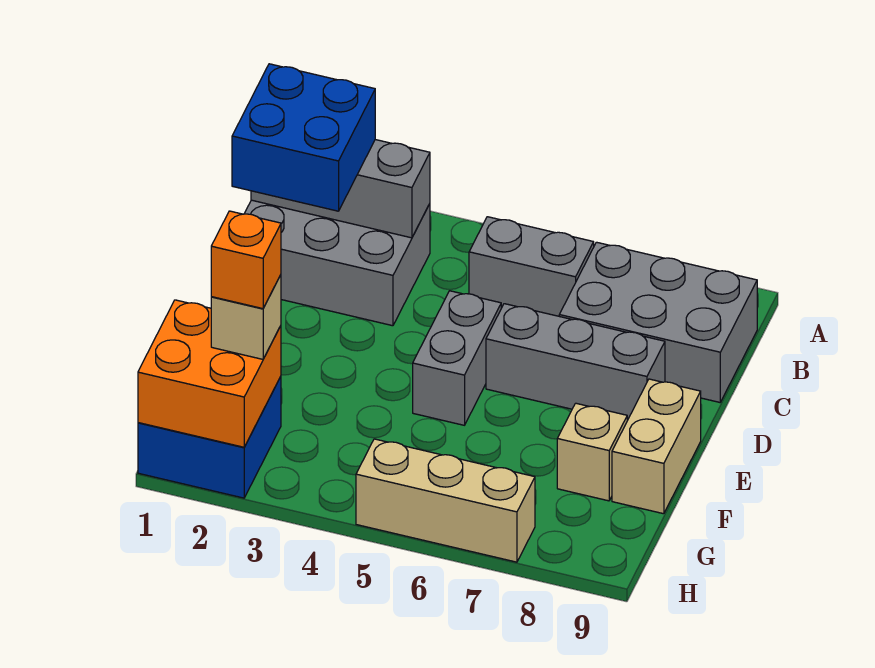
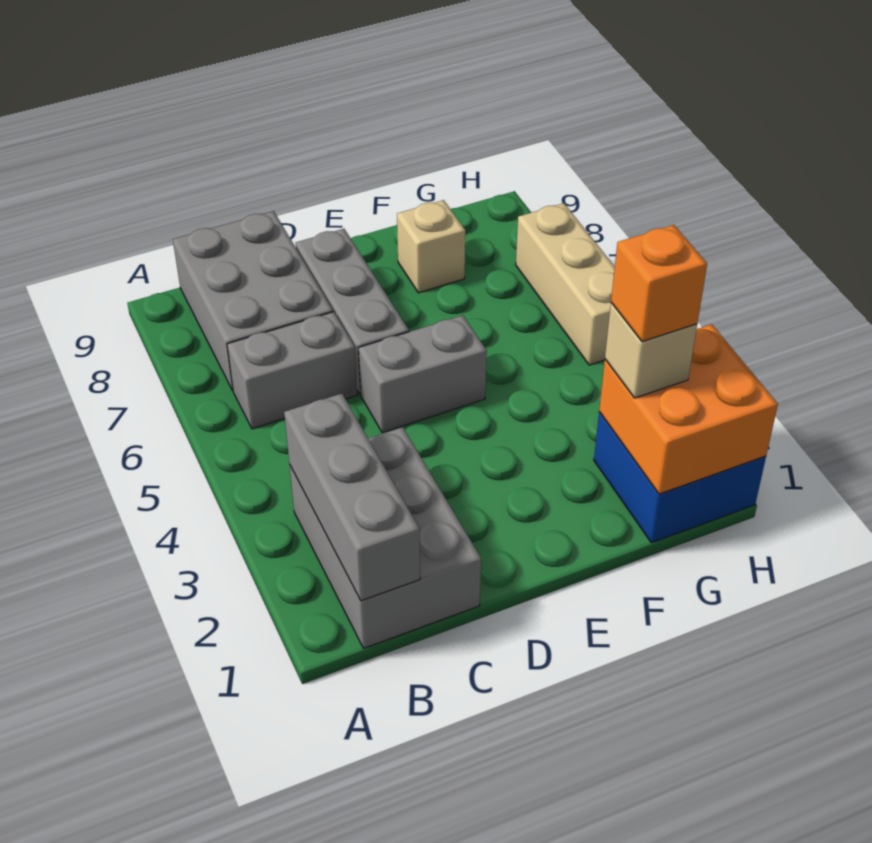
blue brick B1:C2 level 3 -> none
grey brick B5:B6 level 1 -> grey brick B6:C6 level 1
tan brick E9:F9 level 1 -> none

